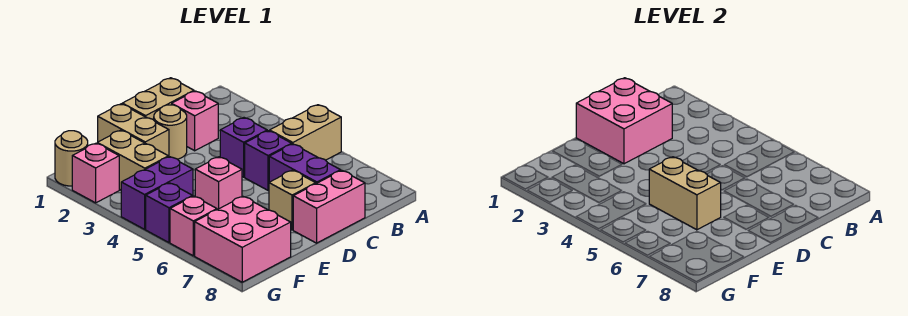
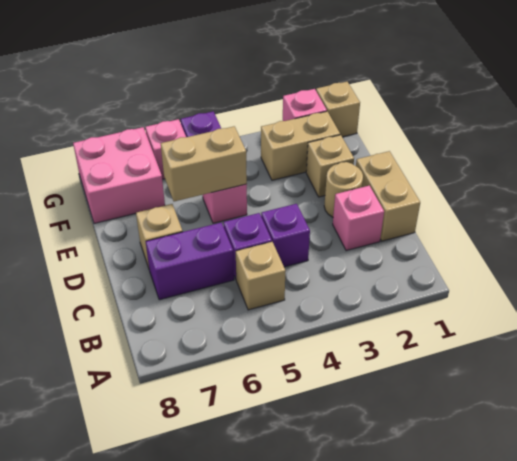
tan brick A5:B5 level 1 -> tan brick B5 level 1
pink brick C1:D2 level 2 -> none
pink brick C8:D8 level 1 -> none
tan brick E1:E2 level 1 -> tan brick E2 level 1
purple brick F4:G4 level 1 -> none
tan round brick G1 level 1 -> tan brick G1 level 1

